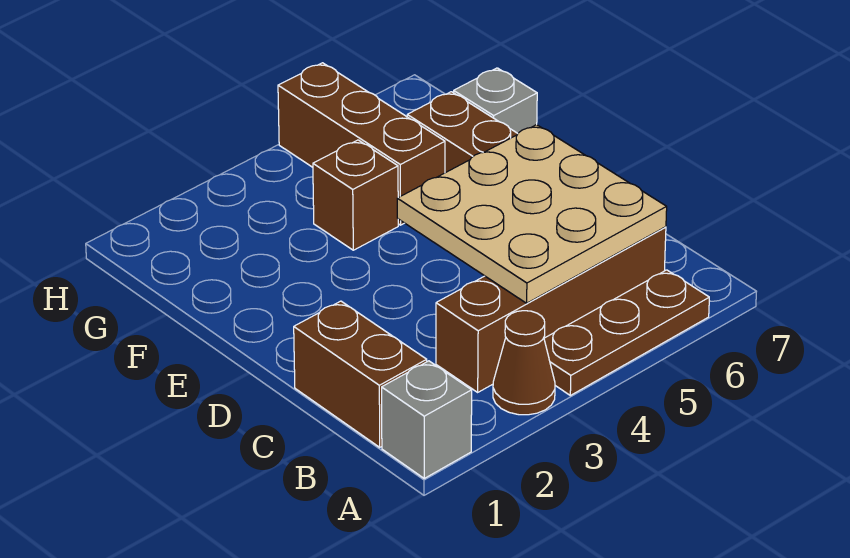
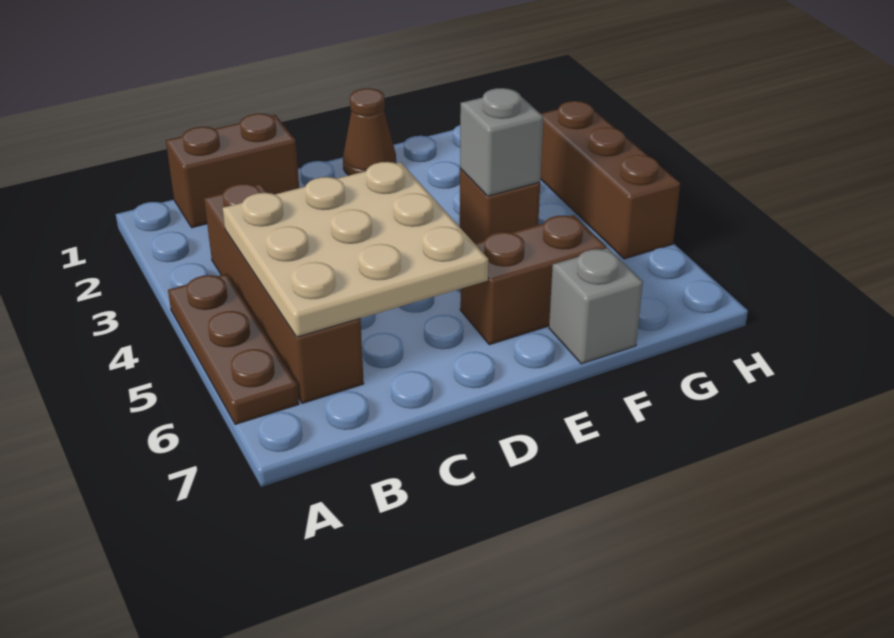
grey brick A1 level 1 -> grey brick F4 level 2
brown cone A3 level 1 -> brown cone E1 level 1
brown brick F5:H5 level 1 -> brown brick H3:H5 level 1

